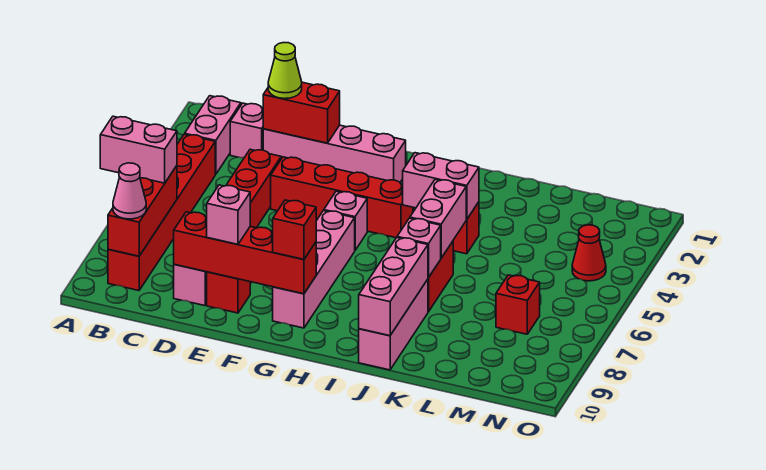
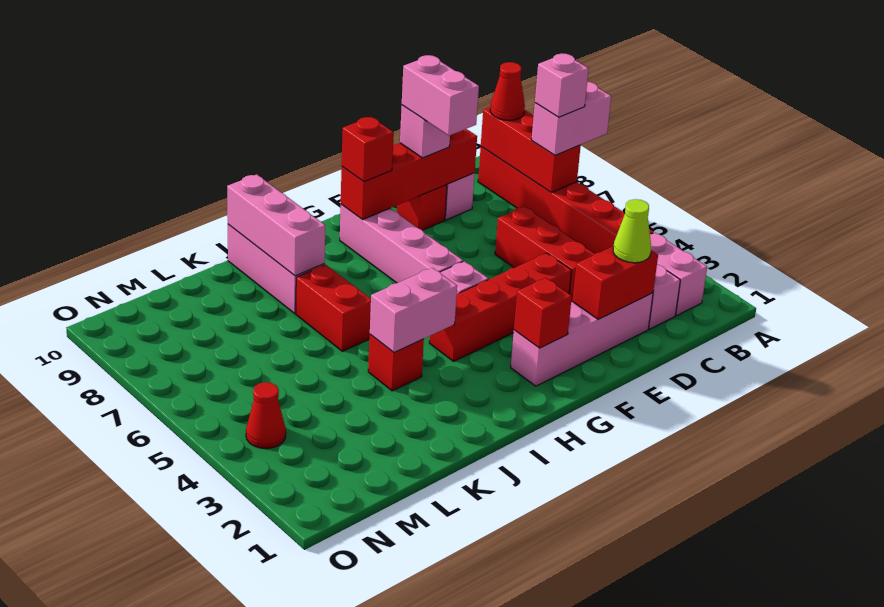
pink cone B9 level 3 -> red cone B9 level 3
pink brick J5:J6 level 2 -> pink brick E8:E9 level 4
pink brick J7 level 2 -> pink brick B7 level 4
red brick M7 level 1 -> red brick G2 level 2

